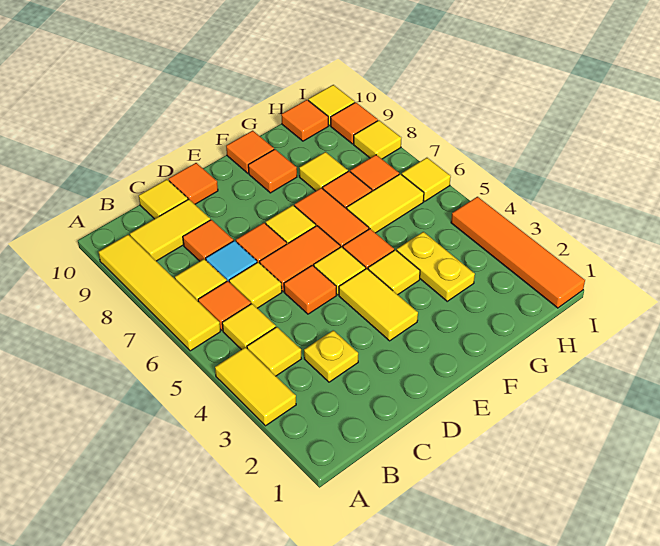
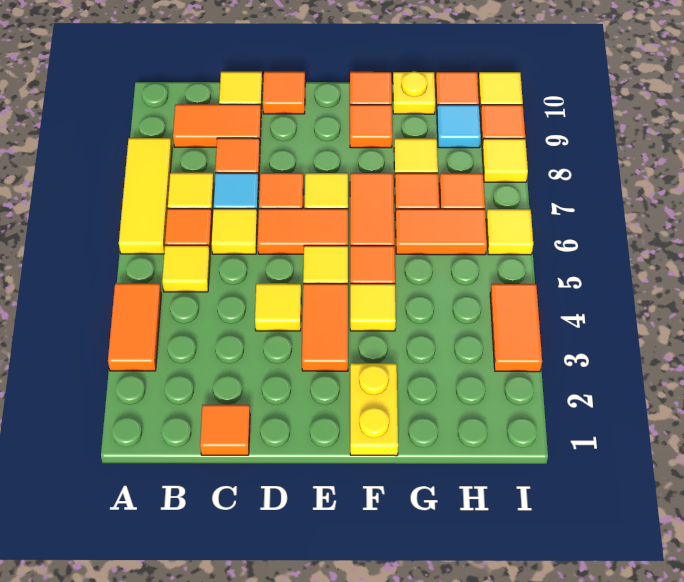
yellow tile A3:A4 level 1 -> orange tile A3:A4 level 1
yellow tile A6:A9 level 1 -> yellow tile A6:A8 level 1
yellow tile B4 level 1 -> yellow tile D4 level 1
yellow tile B9:C9 level 1 -> orange tile B9:C9 level 1
yellow plate C3 level 1 -> yellow plate G10 level 1
orange tile D5 level 1 -> orange tile C1 level 1
yellow tile E3:E4 level 1 -> orange tile E3:E4 level 1
yellow plate G3:G4 level 1 -> yellow plate F1:F2 level 1
yellow tile G6:H6 level 1 -> orange tile G6:H6 level 1
none -> cyan tile H9 level 1
orange tile I1:I4 level 1 -> orange tile I3:I4 level 1

